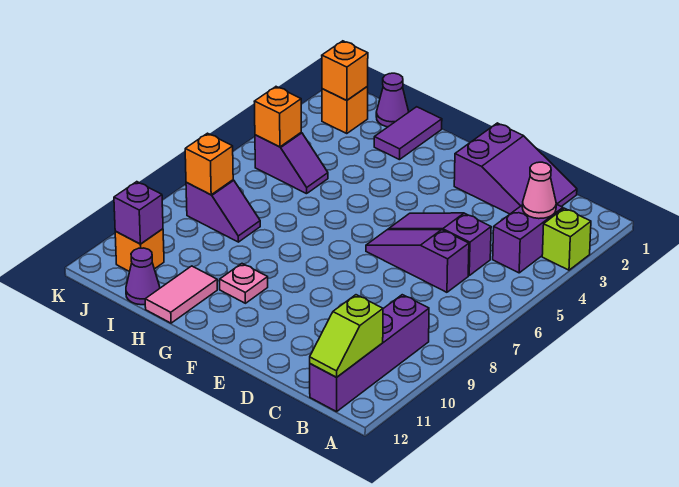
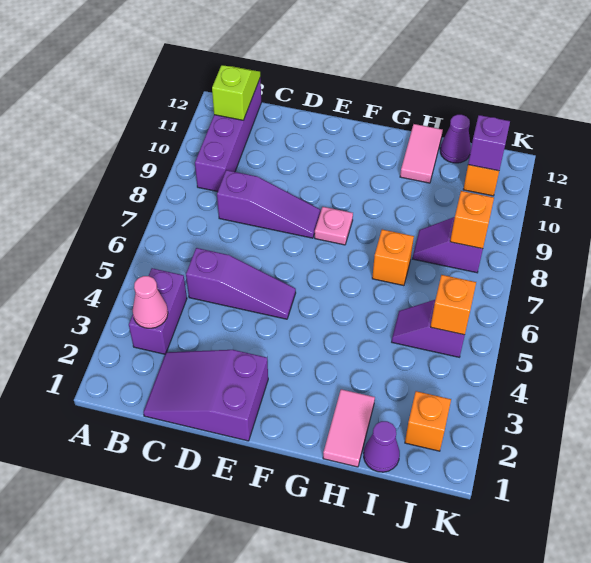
lime brick A3 level 1 -> none
purple slope C6:E6 level 1 top C -> purple slope C8:E8 level 1 top C
pink plate G10 level 1 -> pink plate F8 level 1
purple tile H1:H2 level 1 -> pink tile H1:H2 level 1
orange brick J2 level 2 -> orange brick H7 level 1

